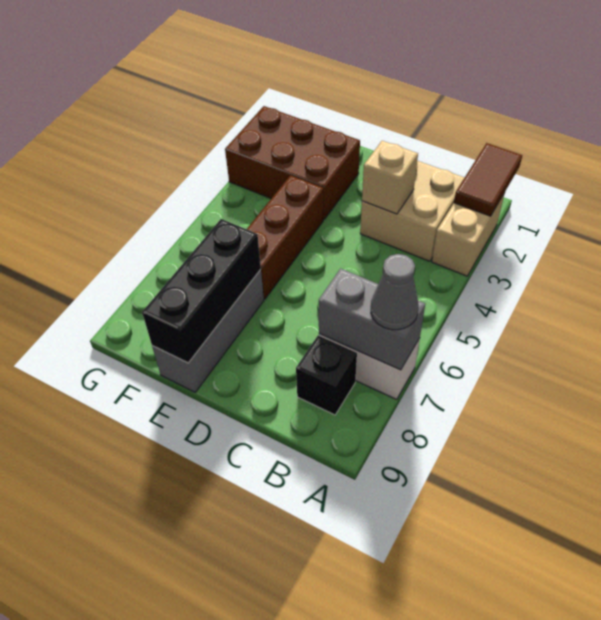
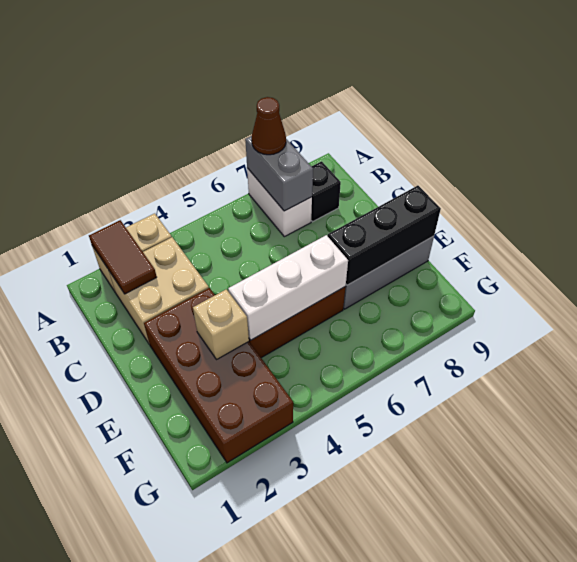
brown tile A1:A2 level 2 -> brown tile A2:B2 level 2
grey cone A7 level 3 -> brown cone A7 level 3
tan brick C3 level 2 -> tan brick E3 level 2
brown brick E2:G3 level 1 -> brown brick D2:G3 level 1
none -> white brick E4:E6 level 2

